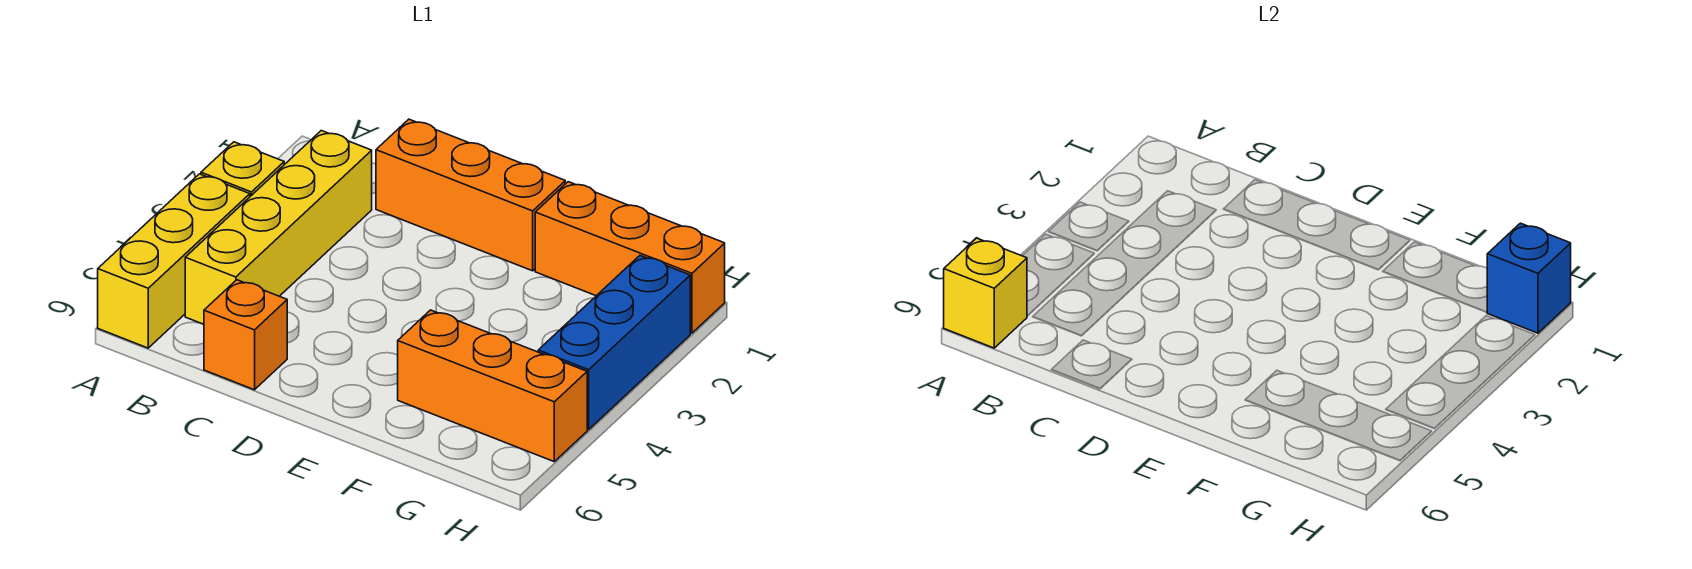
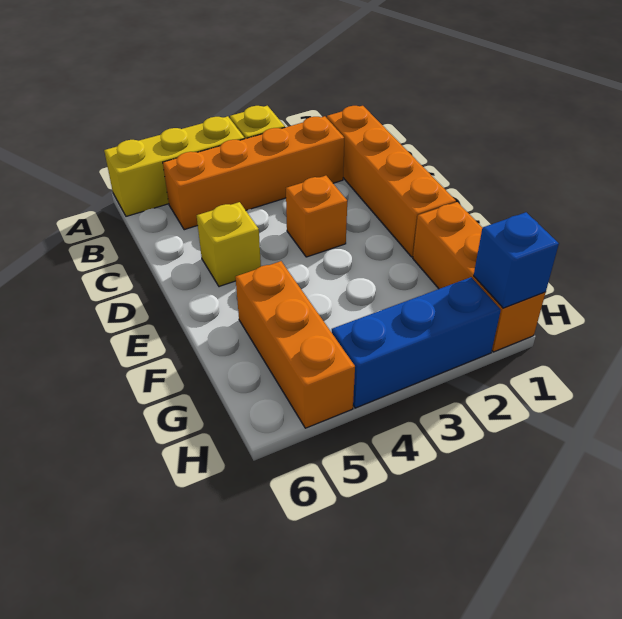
yellow brick A6 level 2 -> yellow brick D5 level 1
yellow brick B2:B5 level 1 -> orange brick B2:B5 level 1
orange brick C1:E1 level 1 -> orange brick B1:E1 level 1
orange brick C6 level 1 -> orange brick D3 level 1

